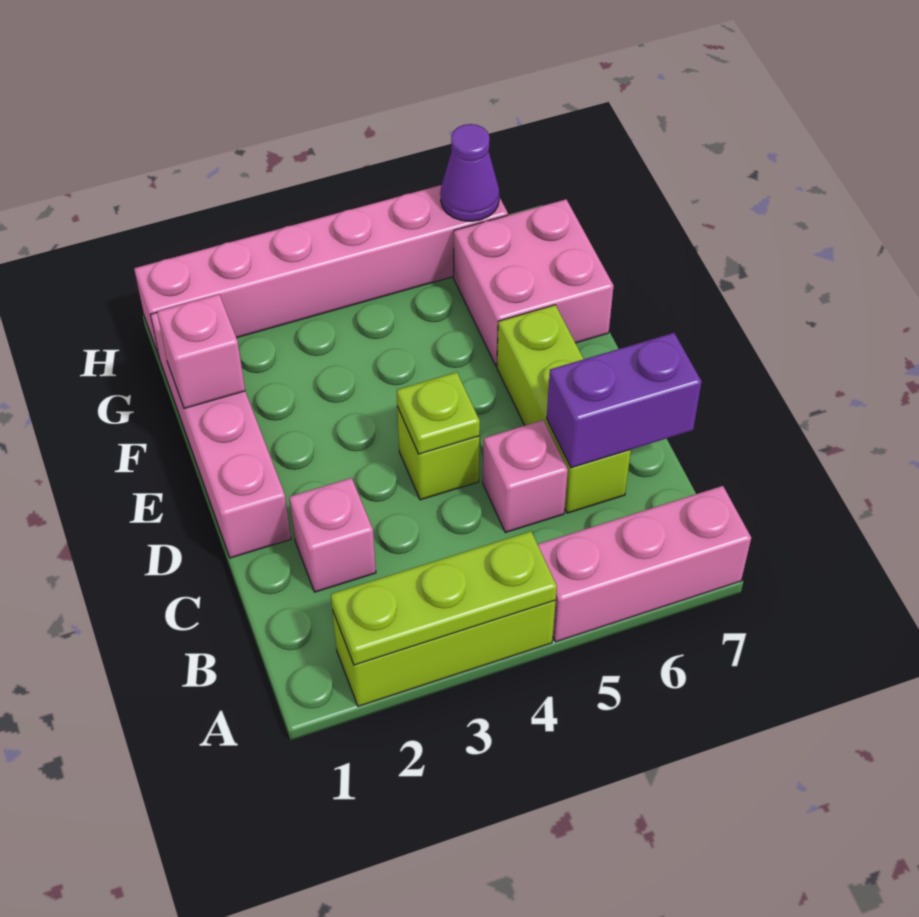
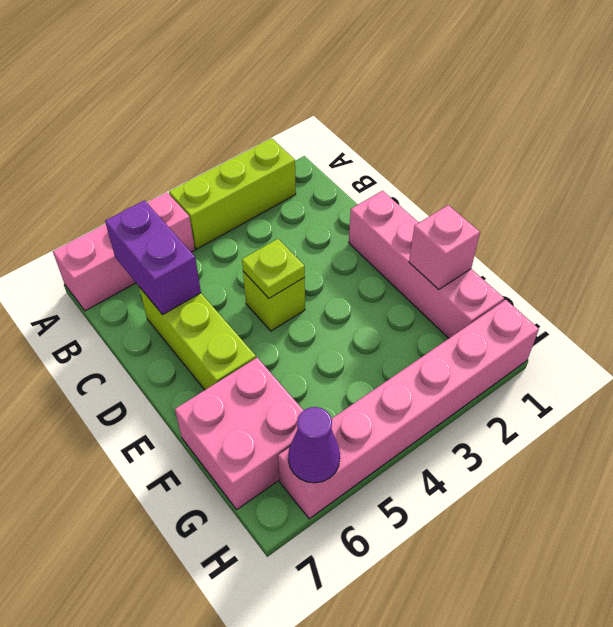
lime plate A2:A4 level 2 -> none
pink brick C2 level 1 -> none
pink brick C5 level 1 -> none
purple brick C6:C7 level 2 -> purple brick B6:C6 level 2

